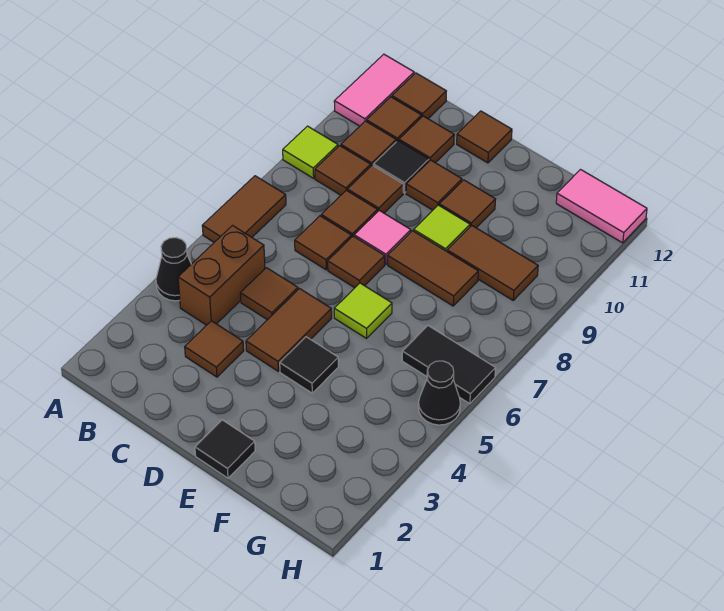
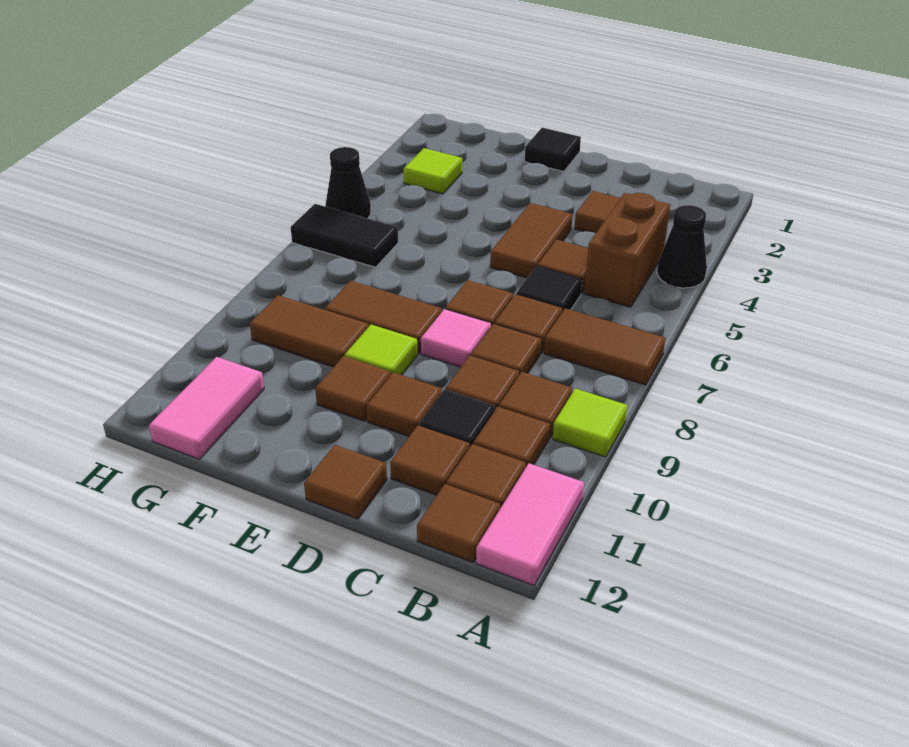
brown tile A6:A7 level 1 -> brown tile A7:B7 level 1
black tile E4 level 1 -> black tile C6 level 1
lime tile E6 level 1 -> lime tile G3 level 1
pink tile G12:H12 level 1 -> pink tile G11:G12 level 1

